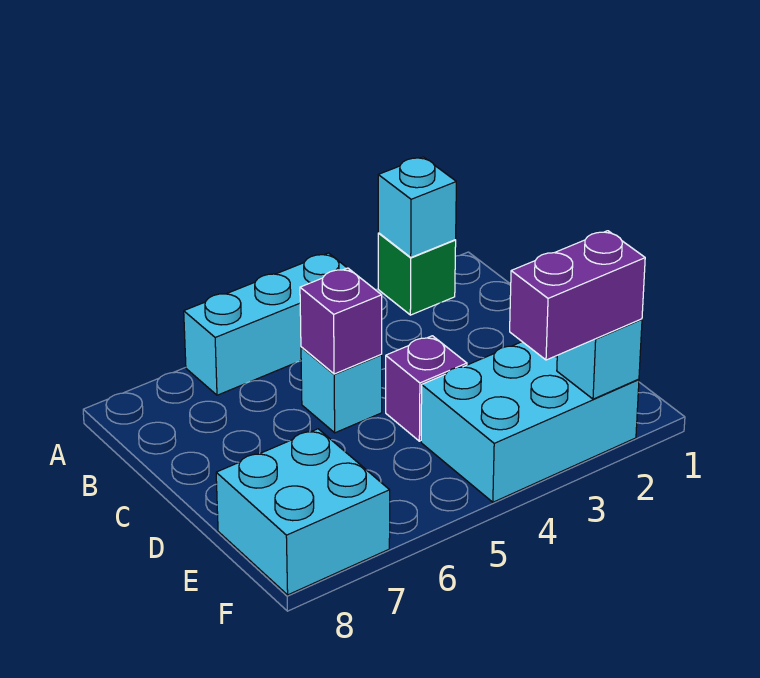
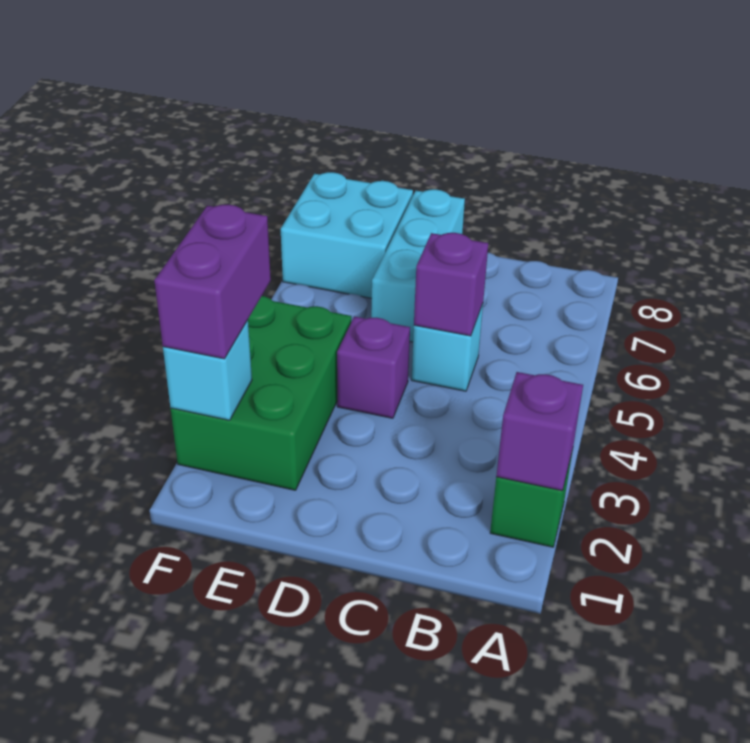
cyan brick A2 level 2 -> purple brick A2 level 2
cyan brick A4:A6 level 1 -> cyan brick D6:D8 level 1
cyan brick E2:F4 level 1 -> green brick E2:F4 level 1

